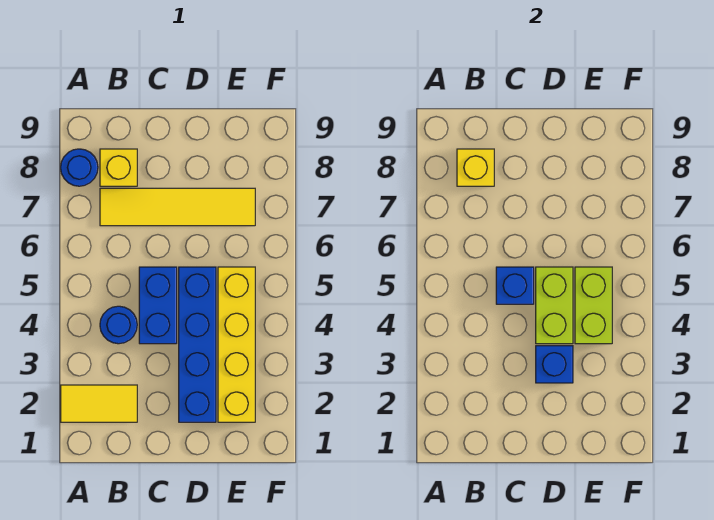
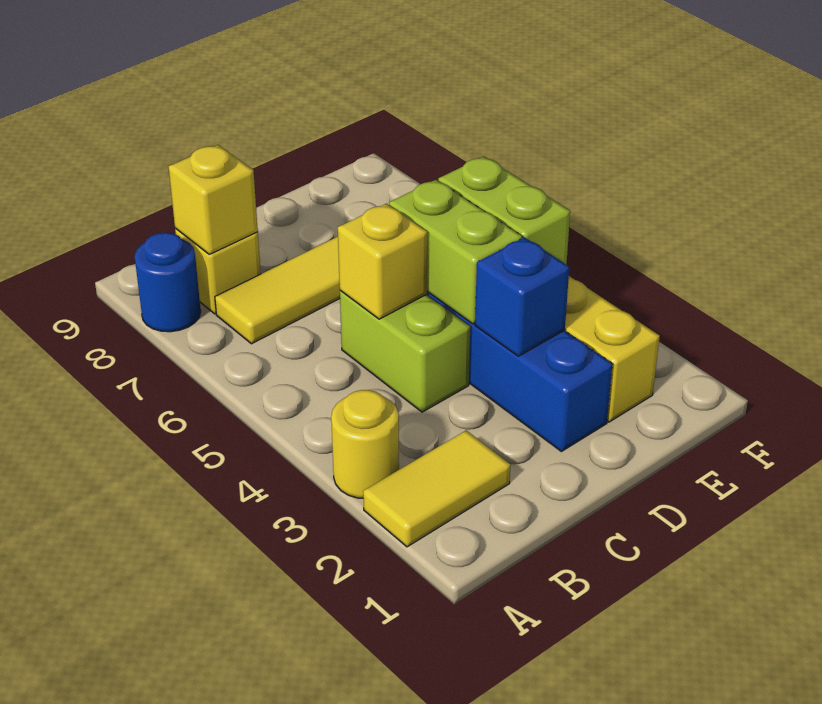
none -> yellow round brick A3 level 1
blue round brick B4 level 1 -> none
blue brick C4:C5 level 1 -> lime brick C4:C5 level 1
blue brick C5 level 2 -> yellow brick C5 level 2

